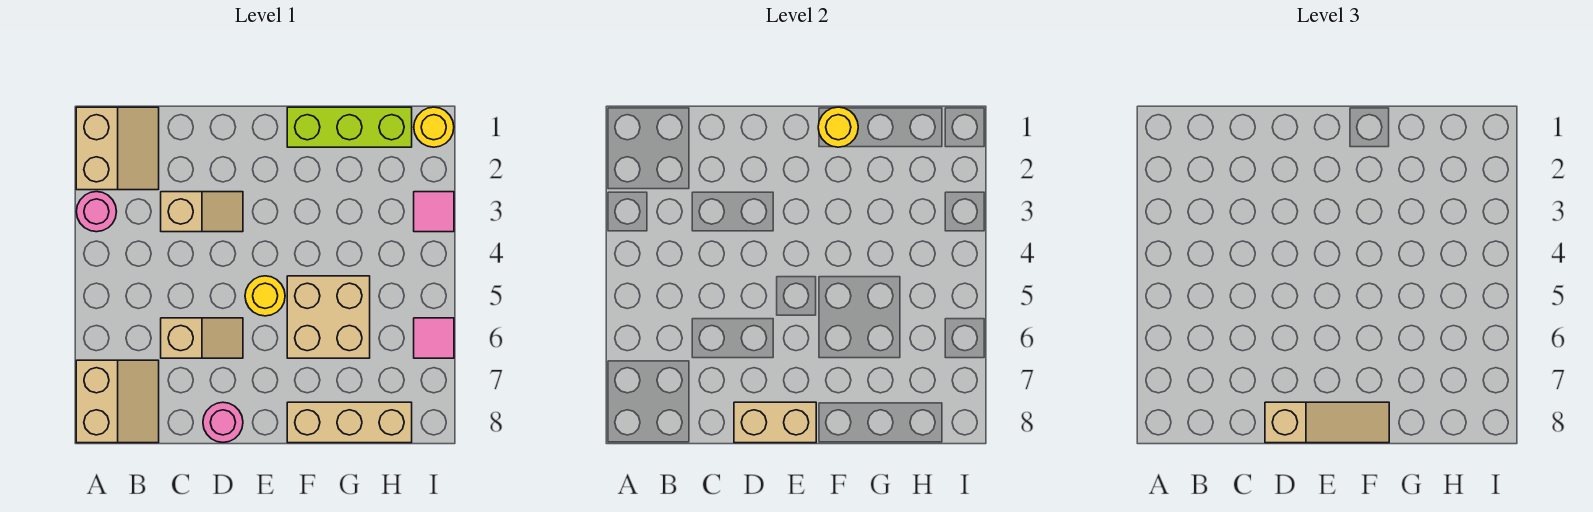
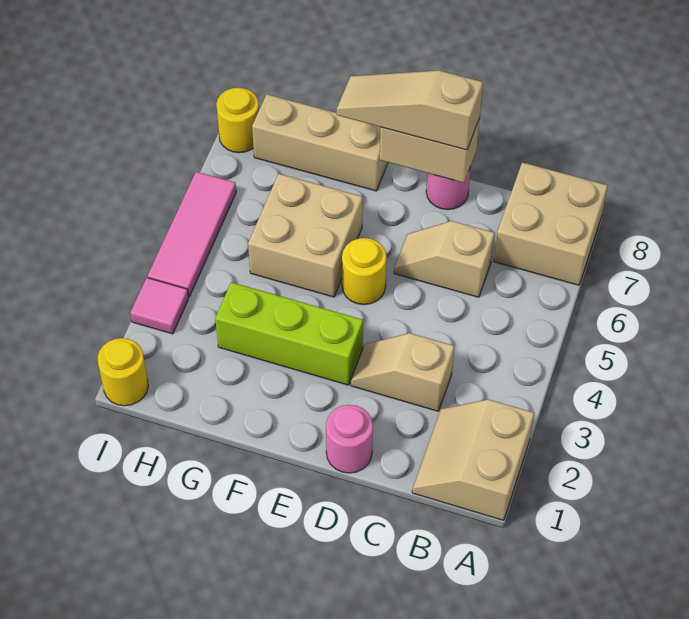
pink round brick A3 level 1 -> pink round brick D1 level 1
tan slope A7:B8 level 1 top A -> tan brick A7:B8 level 1
lime brick F1:H1 level 1 -> lime brick E3:G3 level 1
yellow round brick F1 level 2 -> yellow round brick I8 level 1
pink tile I6 level 1 -> pink tile I4:I6 level 1

